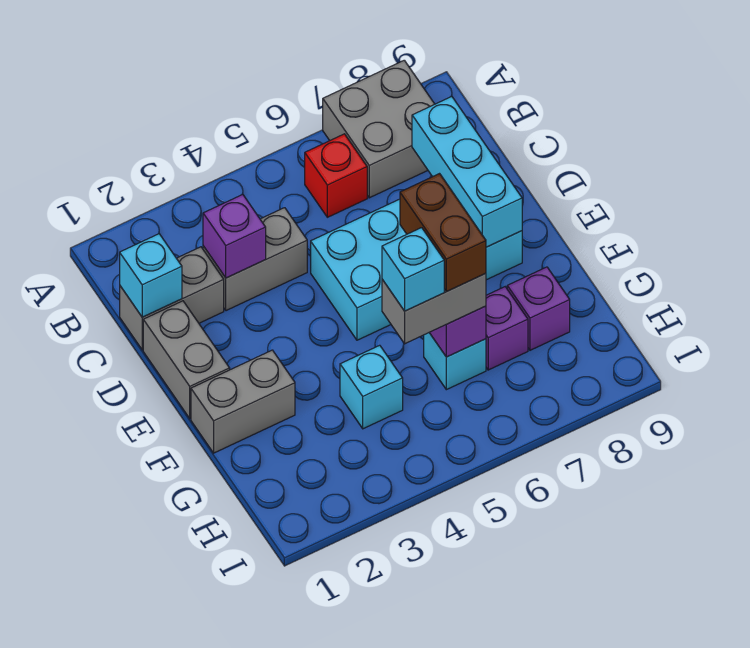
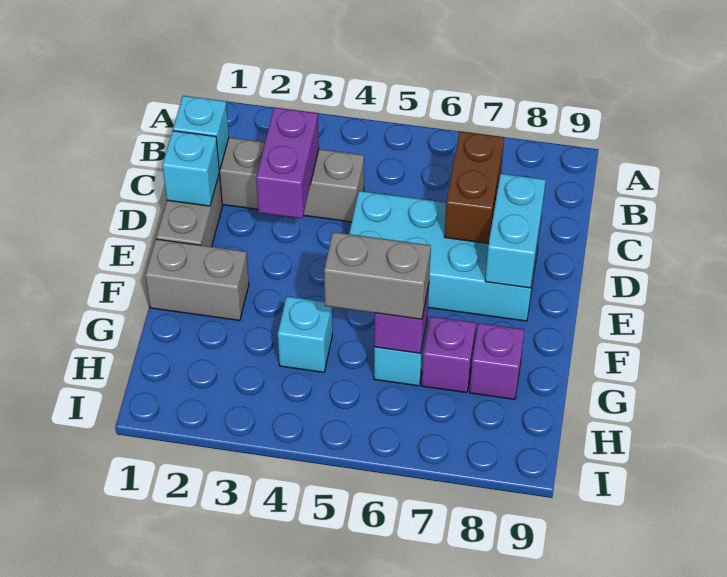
grey brick A7:B8 level 1 -> none
red brick B6 level 1 -> none
purple brick C3 level 2 -> purple brick C3:D3 level 2
cyan brick C8:E8 level 2 -> cyan brick D8:E8 level 2
brown brick F6:G6 level 4 -> brown brick C7:D7 level 2
cyan brick G5 level 4 -> cyan brick D1 level 2

